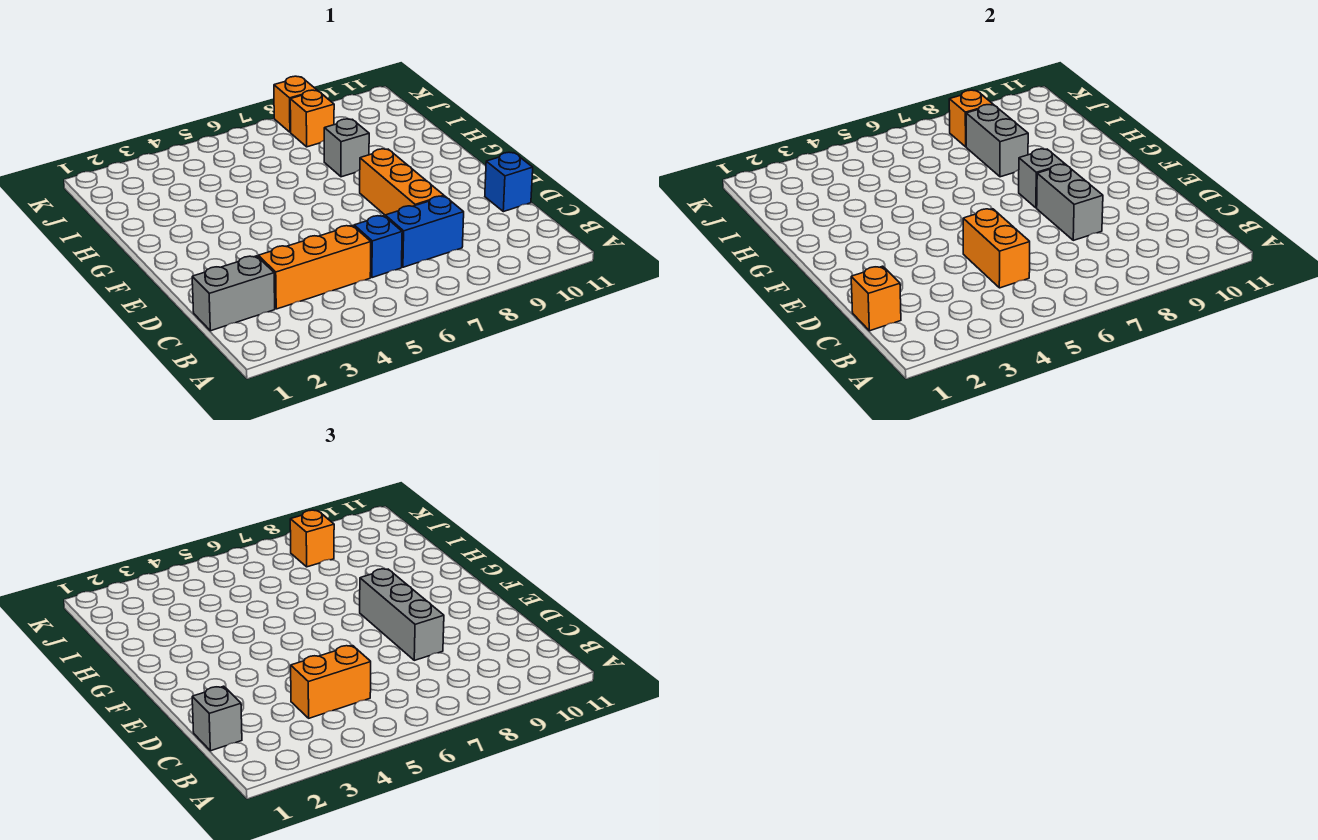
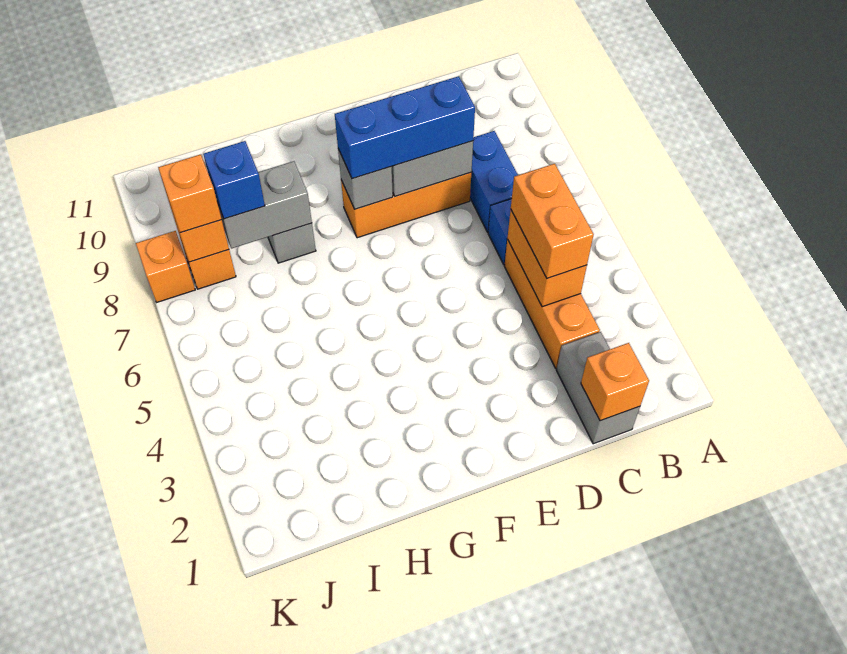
grey brick C1 level 3 -> none
orange brick C5:D5 level 2 -> orange brick C4:C5 level 2
grey brick D8:F8 level 3 -> blue brick D8:F8 level 3
blue brick D11 level 1 -> blue brick I8 level 3

